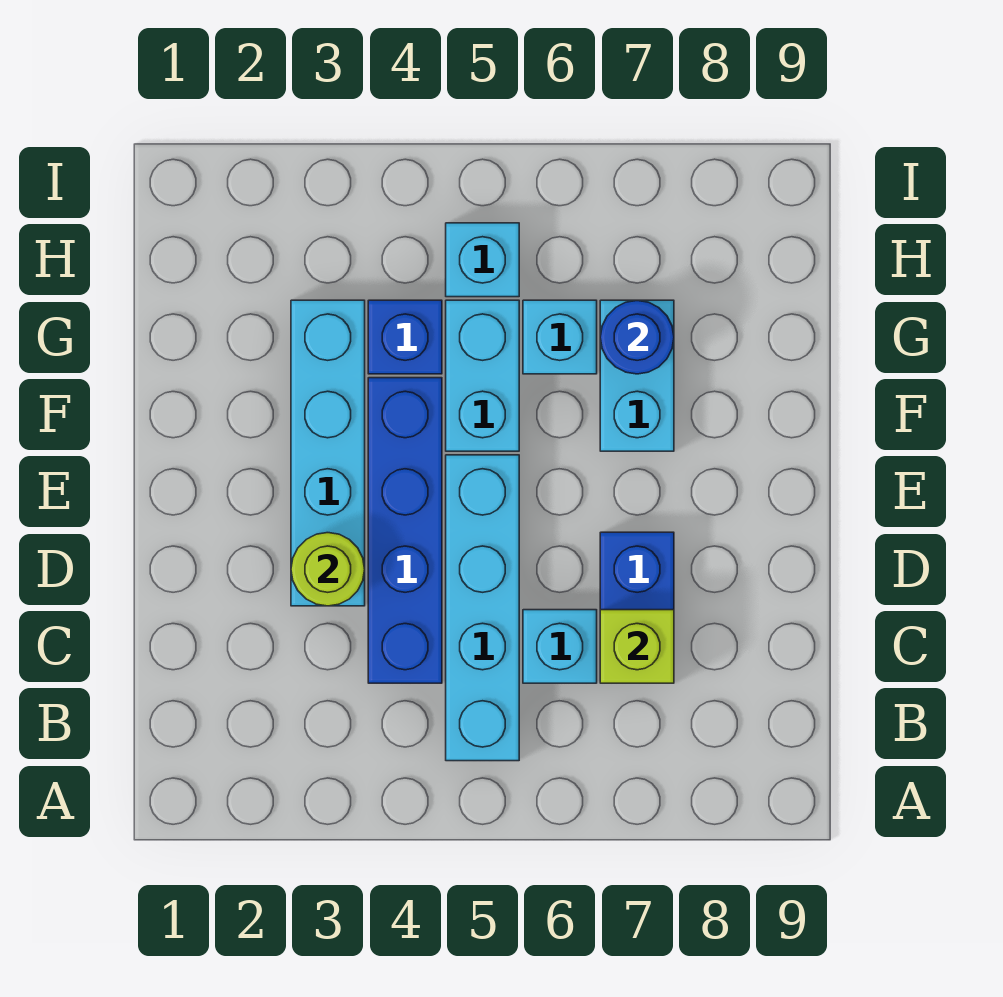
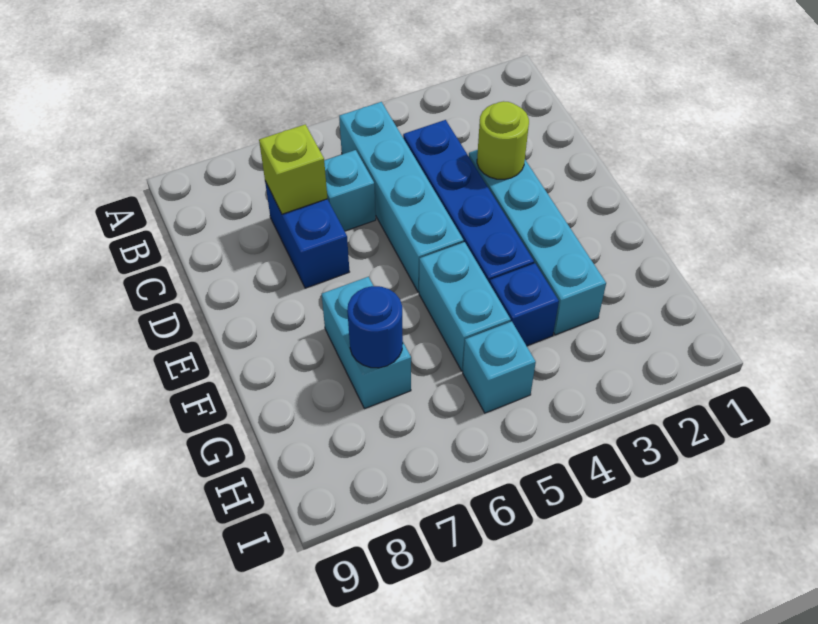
cyan brick G6 level 1 -> none

